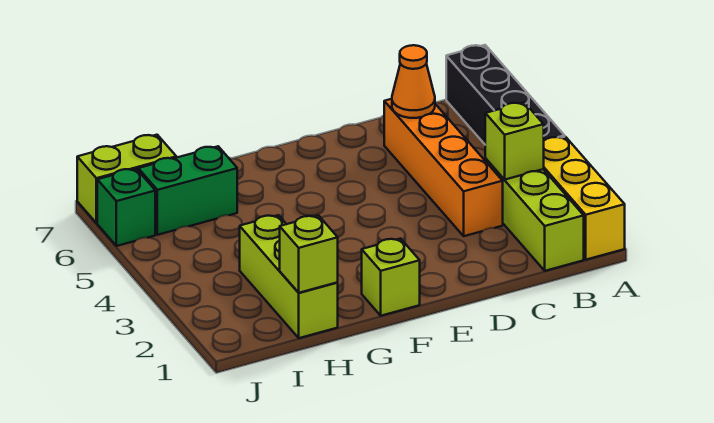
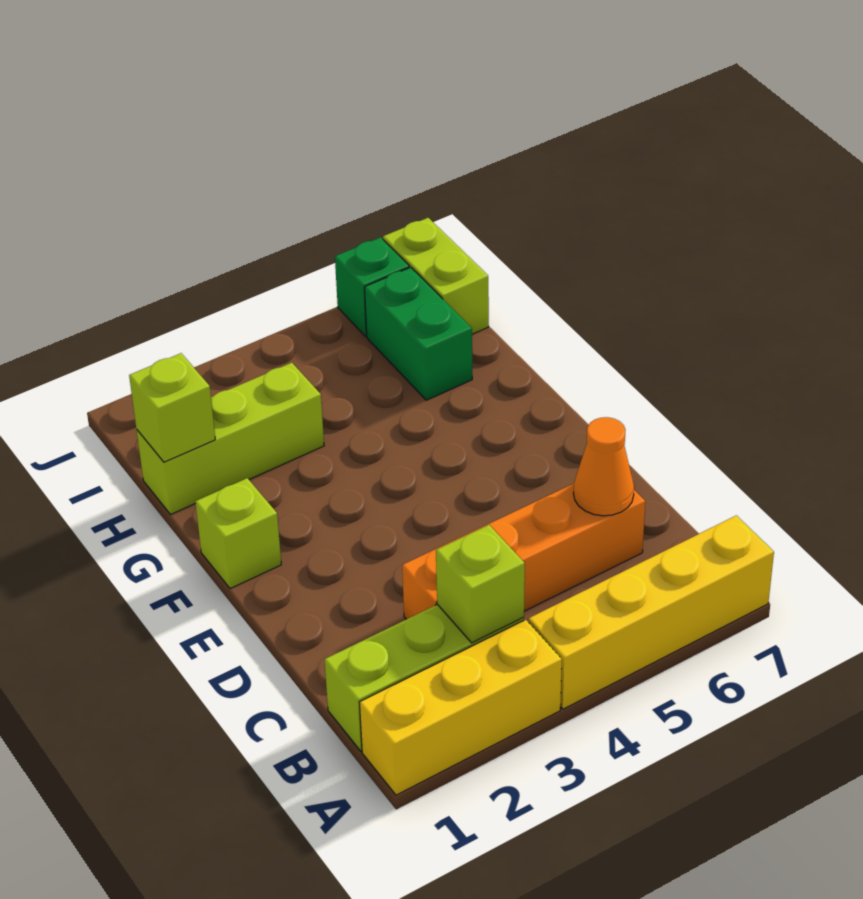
black brick A4:A7 level 1 -> yellow brick A4:A7 level 1

